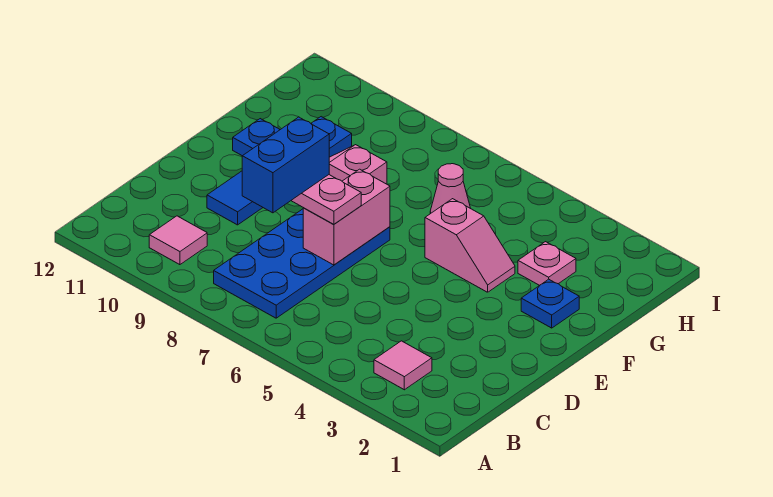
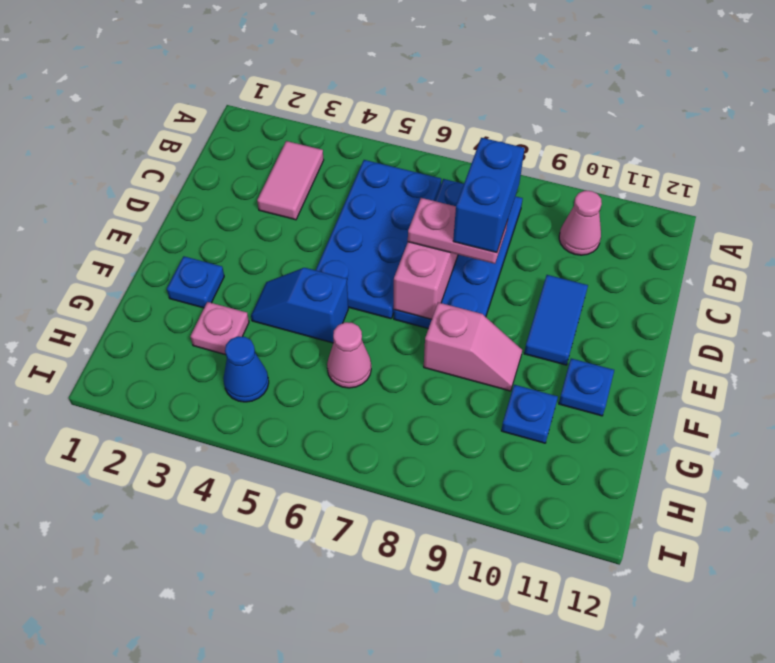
pink tile B3 level 1 -> pink tile B3:C3 level 1
none -> blue plate B5:E6 level 1
pink tile B10 level 1 -> pink cone B10 level 1
pink slope F4:F5 level 1 top 5 -> blue slope F4:F5 level 1 top 5
none -> blue cone H4 level 1

